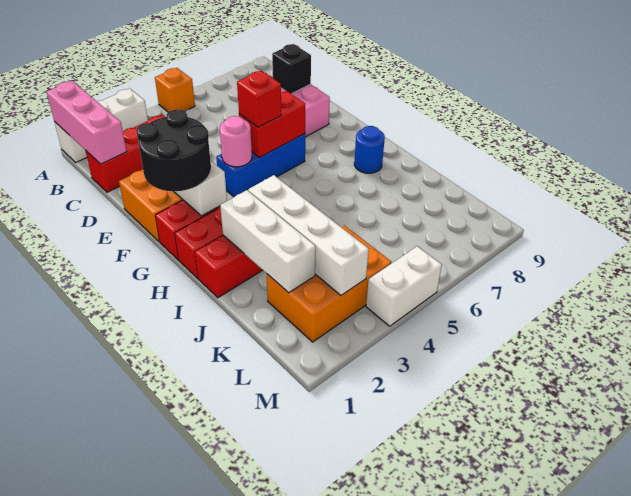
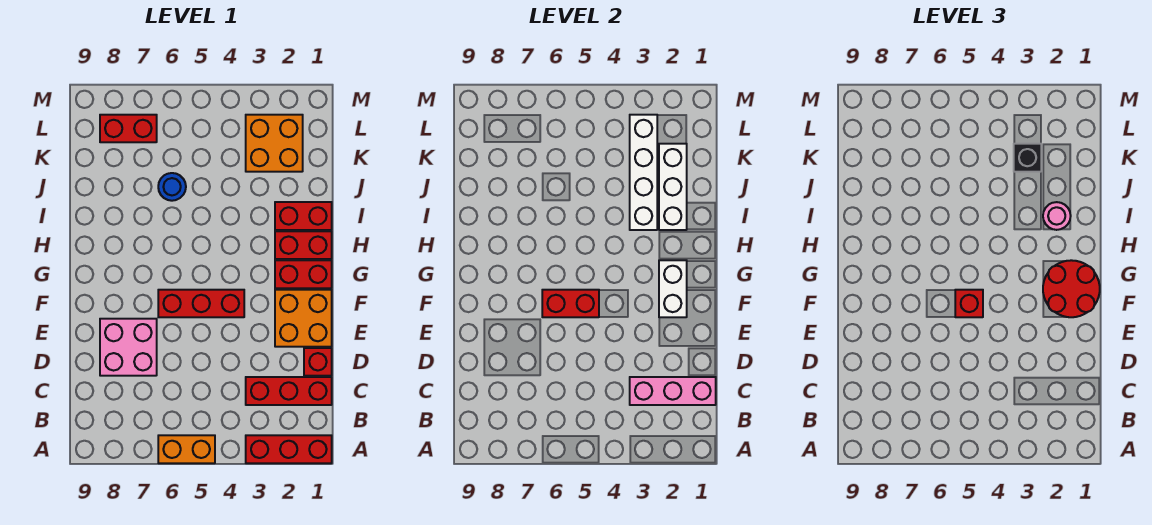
white brick A1:A3 level 1 -> red brick A1:A3 level 1
pink brick A1:C1 level 2 -> pink brick C1:C3 level 2
orange brick A5 level 1 -> orange brick A5:A6 level 1
none -> red brick D1 level 1
black brick D8 level 2 -> black brick K3 level 3
black round brick F1:G2 level 3 -> red round brick F1:G2 level 3
blue brick F4:F6 level 1 -> red brick F4:F6 level 1
pink round brick F4 level 2 -> pink round brick I2 level 3
blue round brick H8 level 1 -> blue round brick J6 level 1
orange brick K2:L4 level 1 -> orange brick K2:L3 level 1
none -> red brick L7:L8 level 1
white brick M4:M5 level 1 -> none

